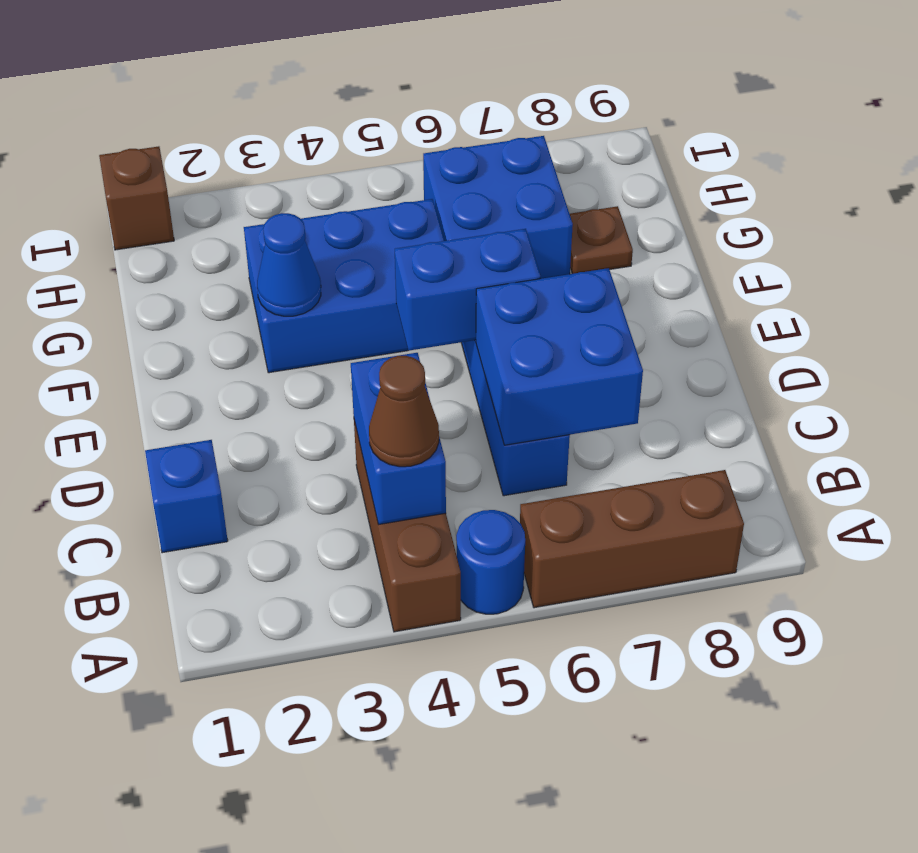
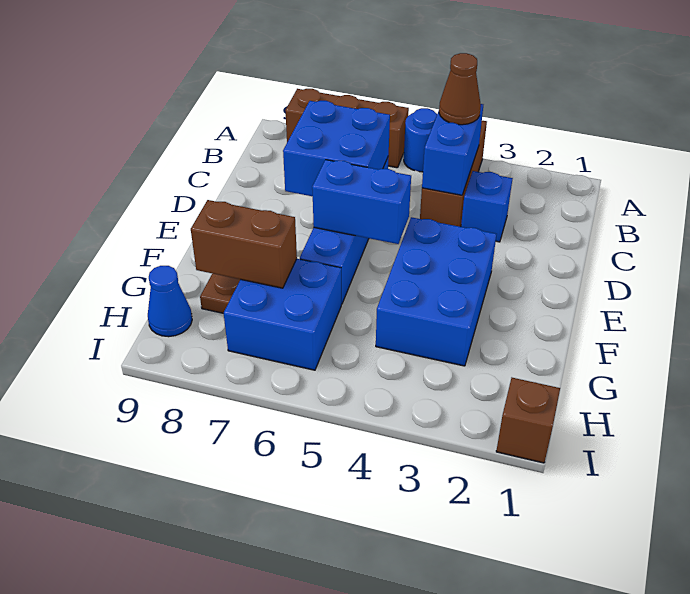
blue brick C1 level 1 -> blue brick C3 level 1
blue brick F3:G5 level 1 -> blue brick E3:G4 level 1
blue cone F3 level 2 -> blue cone H9 level 1
none -> brown brick G7:G8 level 2

